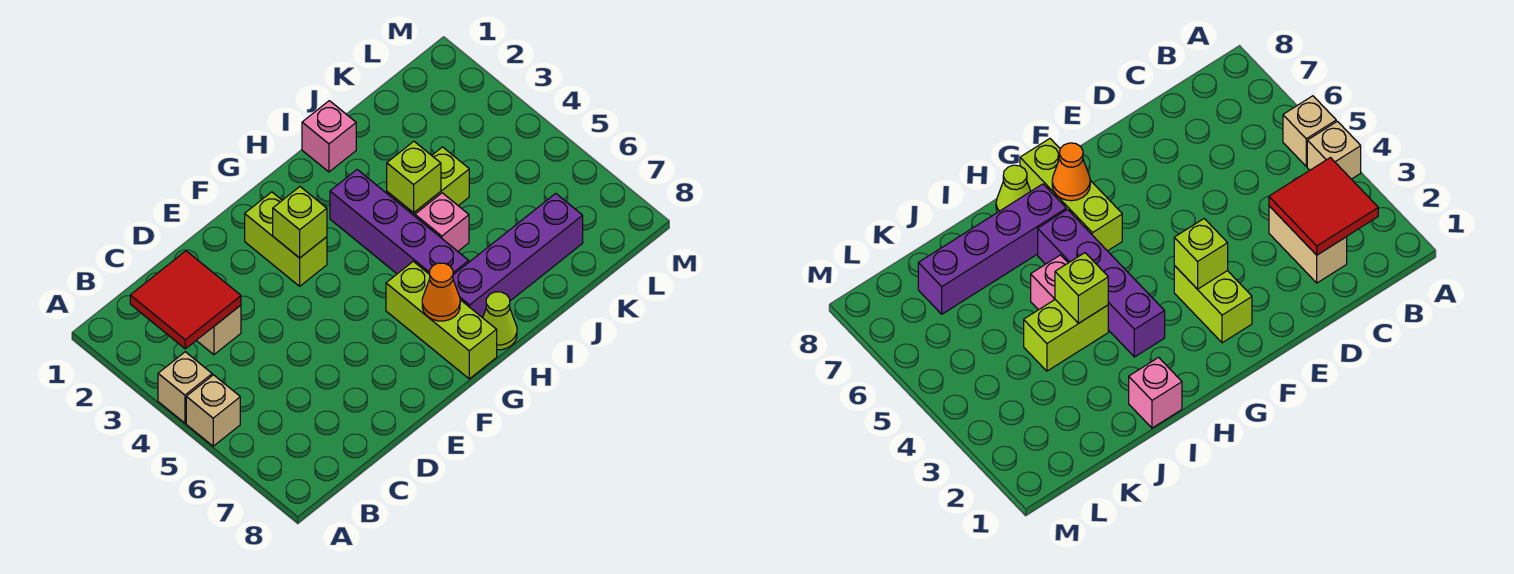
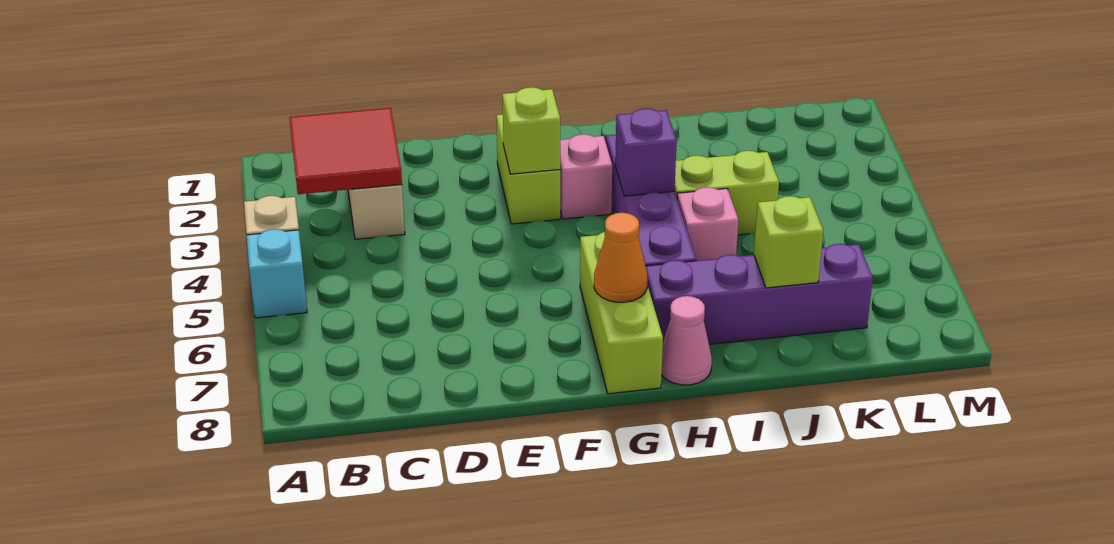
tan brick A5 level 1 -> cyan brick A5 level 1
none -> purple brick H4 level 2
lime cone H8 level 1 -> pink cone H8 level 1
pink brick I1 level 1 -> pink brick G3 level 1
lime brick I4 level 2 -> lime brick J7 level 2

